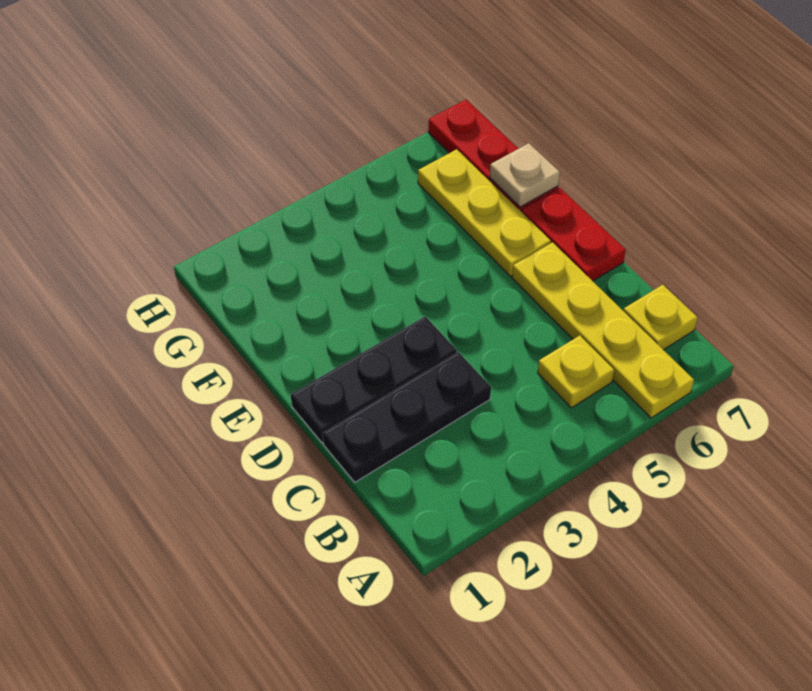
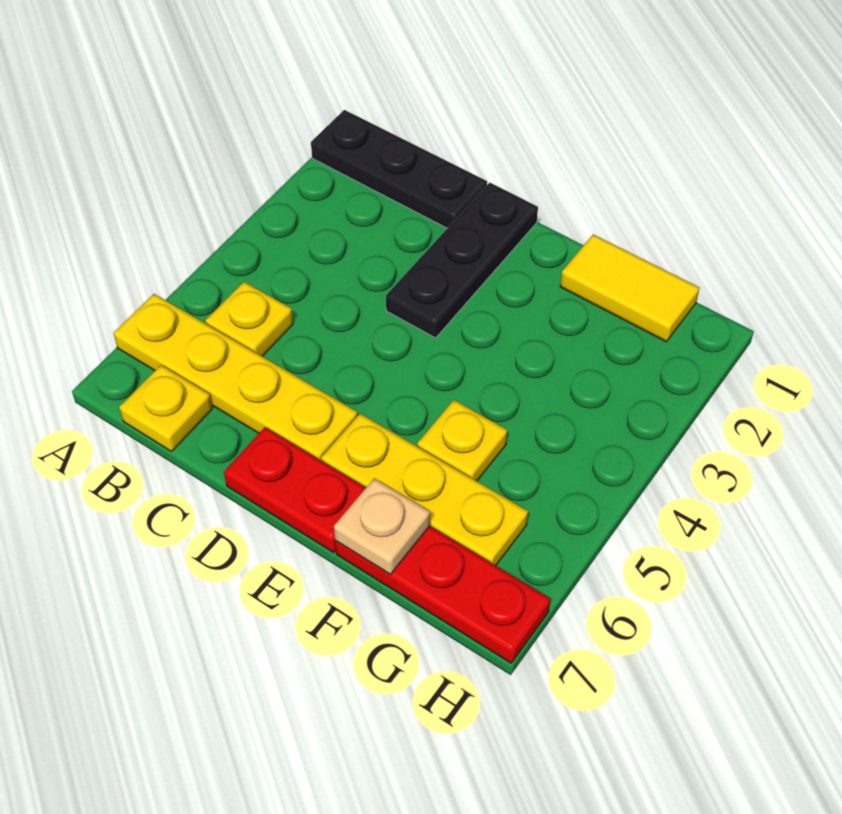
black plate C1:C3 level 1 -> black plate A1:C1 level 1
none -> yellow tile F1:G1 level 1
none -> yellow plate F5 level 1

